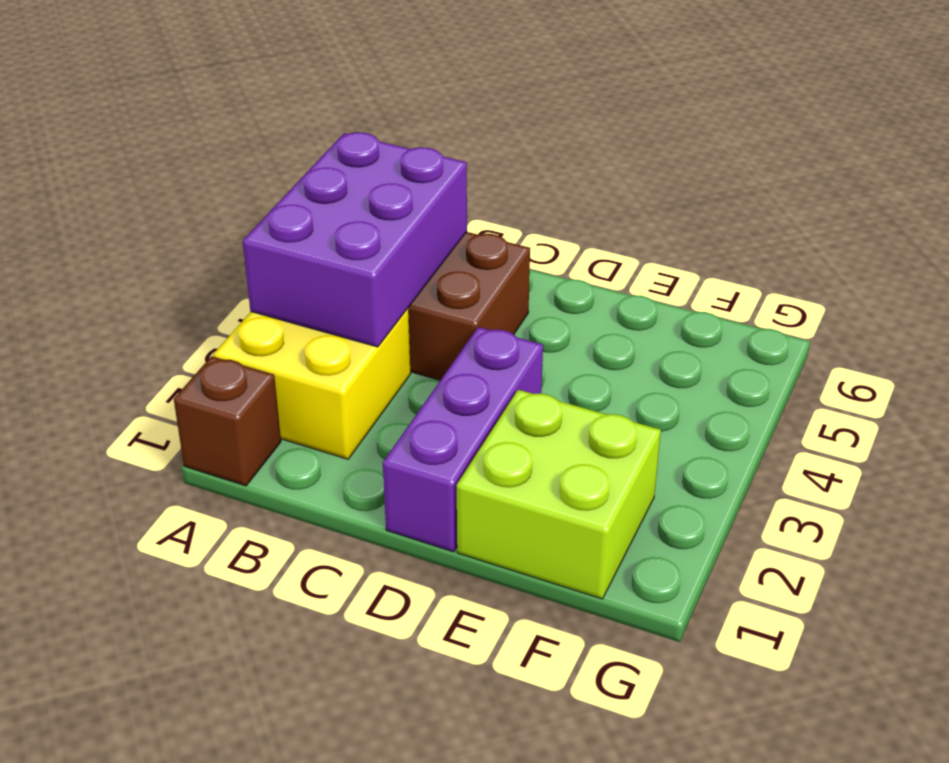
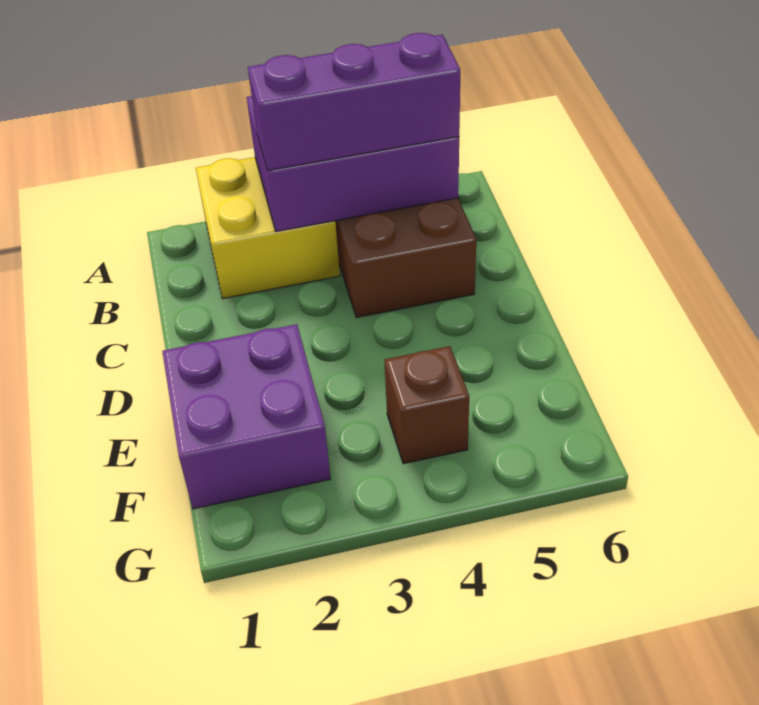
brown brick A1 level 1 -> brown brick F4 level 1
purple brick D1:D3 level 1 -> purple brick B3:B5 level 3
lime brick E1:F2 level 1 -> purple brick E1:F2 level 1

